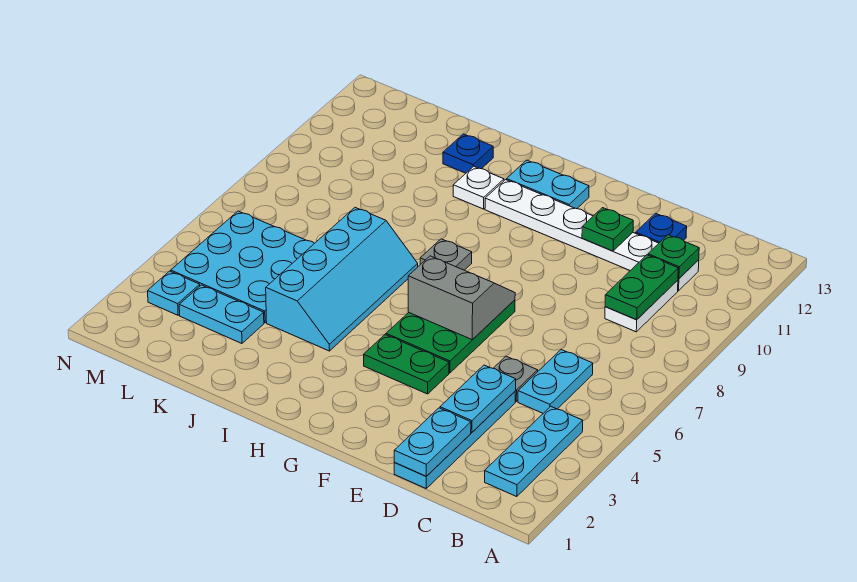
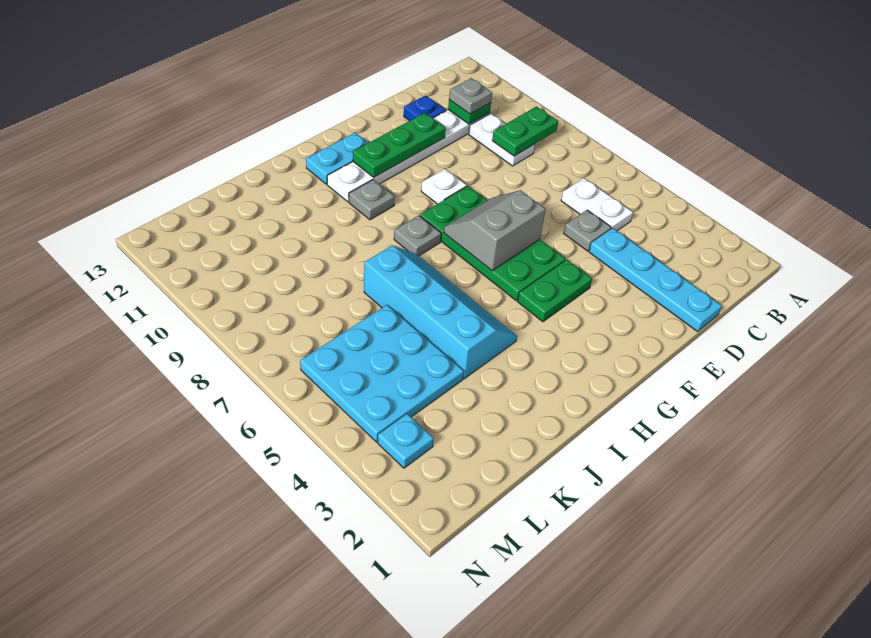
cyan plate B2:B4 level 1 -> none
cyan plate C5:C6 level 1 -> white plate C5:C6 level 1
green plate C9:C10 level 2 -> green plate B9:C9 level 2
none -> grey plate C11 level 3
cyan plate D1:D2 level 2 -> none
cyan plate D3:D4 level 2 -> none
green plate E11 level 2 -> green plate E11:G11 level 2
green plate F5:G7 level 1 -> green plate F5:G8 level 1
none -> grey plate H10 level 1
white plate I11 level 1 -> white plate F9 level 1
blue plate J12 level 1 -> none
cyan plate K3:L3 level 1 -> none

